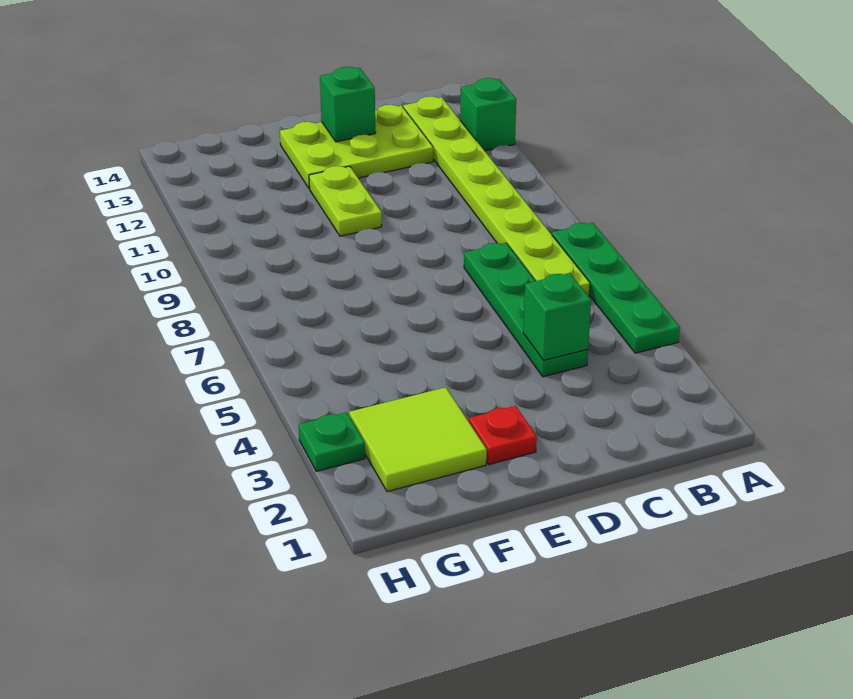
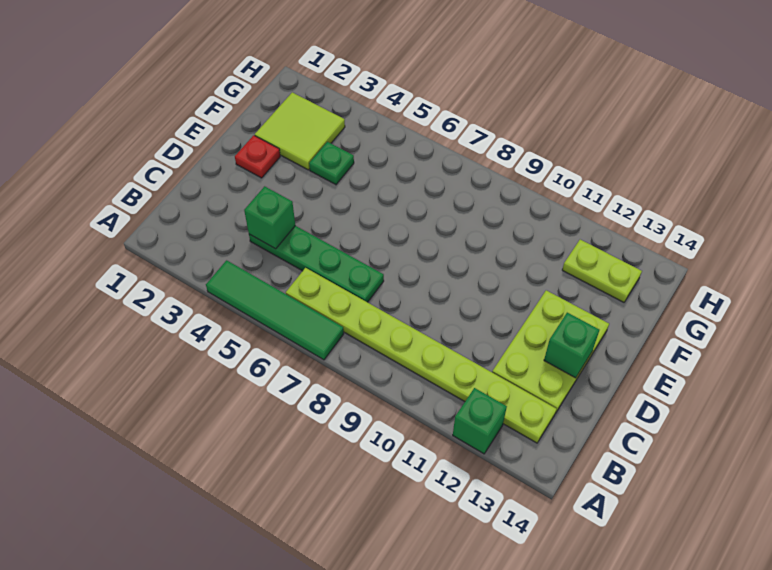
green plate A4:A7 level 1 -> green tile A4:A7 level 1
lime plate E10:E11 level 1 -> lime plate G12:G13 level 1
green plate H3 level 1 -> green plate F4 level 1

